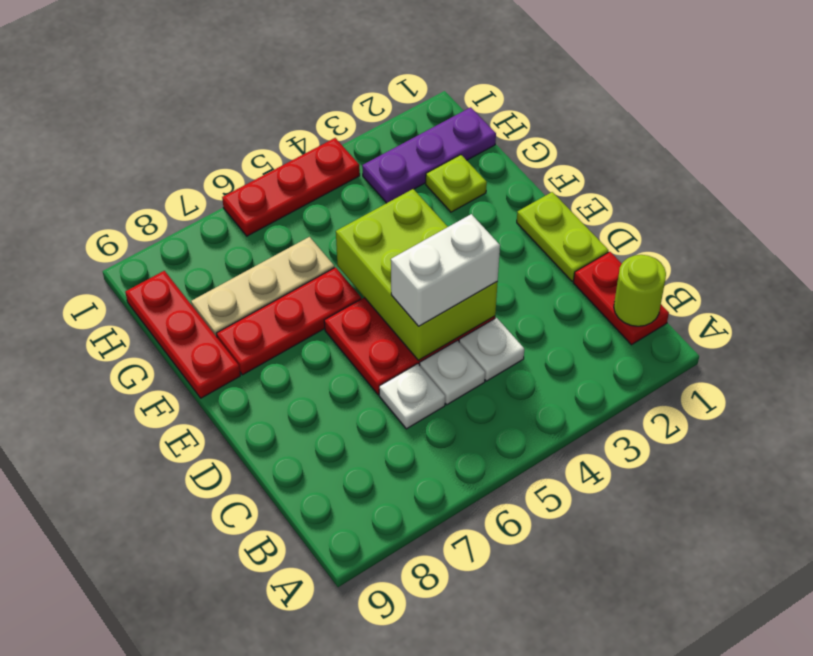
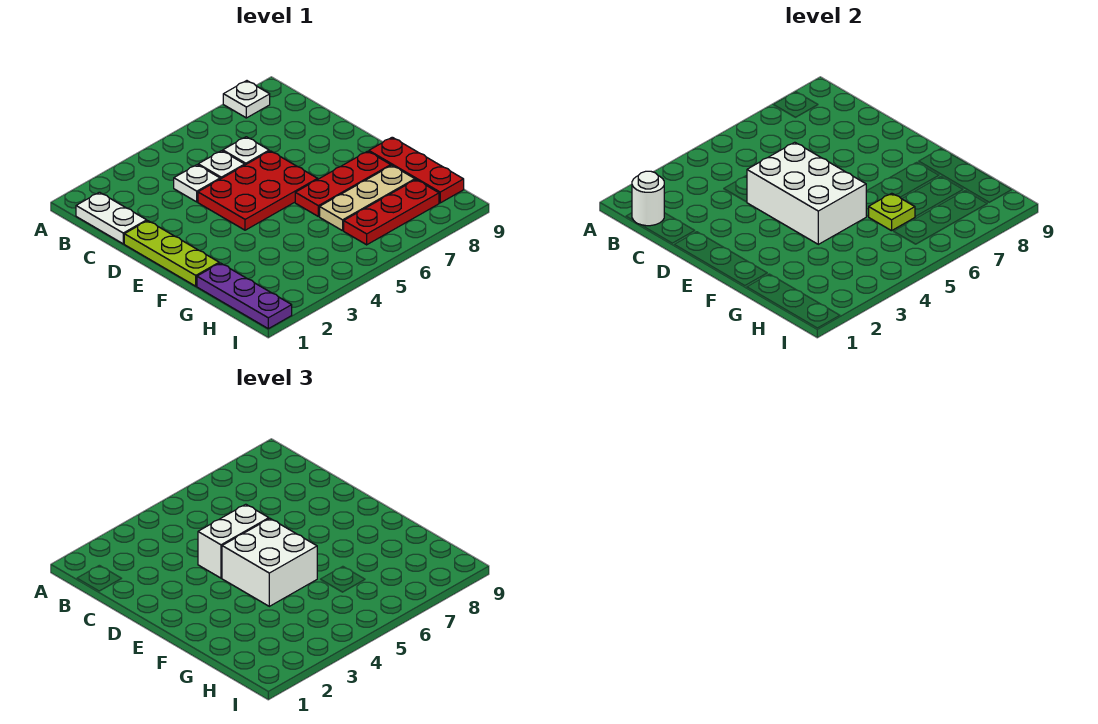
none -> white plate A8 level 1
red plate B1:C1 level 1 -> white plate B1:C1 level 1
lime round brick B1 level 2 -> white round brick B1 level 2
lime plate D1:E1 level 1 -> lime plate D1:F1 level 1
lime brick D4:F5 level 2 -> white brick D4:F5 level 2
none -> white brick E4:F5 level 3
lime plate G2 level 1 -> lime plate G6 level 2
purple plate H1:H3 level 1 -> purple plate G1:I1 level 1
red plate I4:I6 level 1 -> red plate H6:H8 level 1

